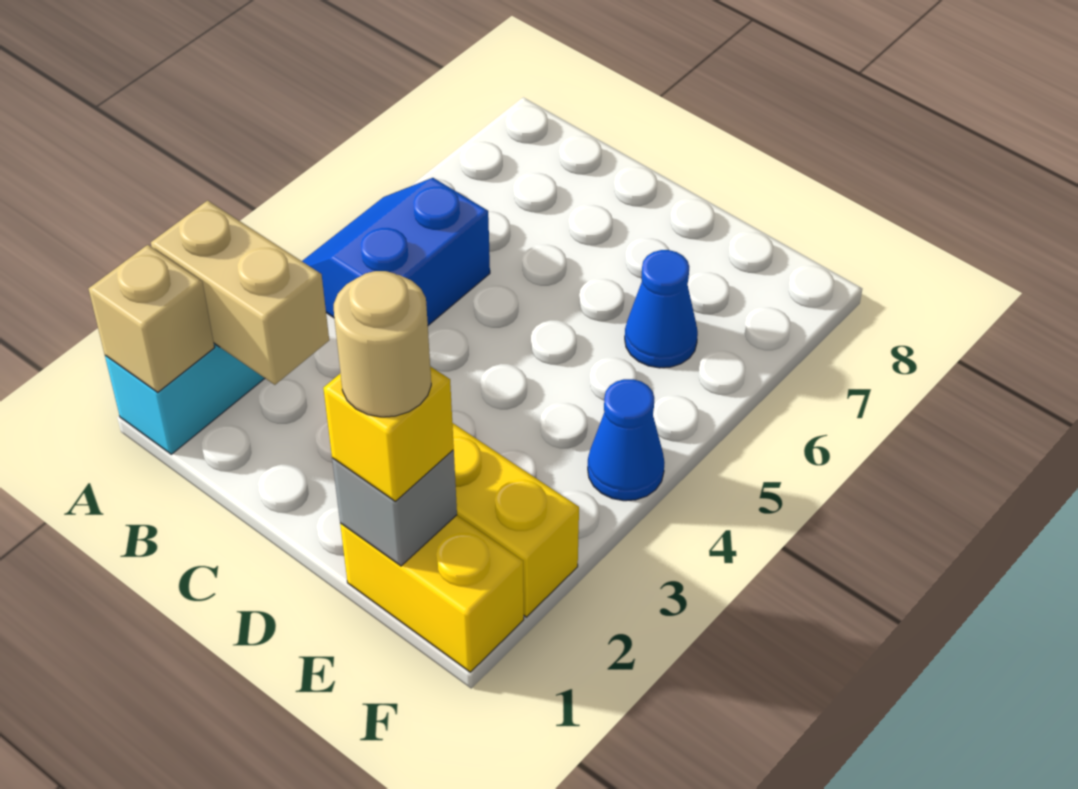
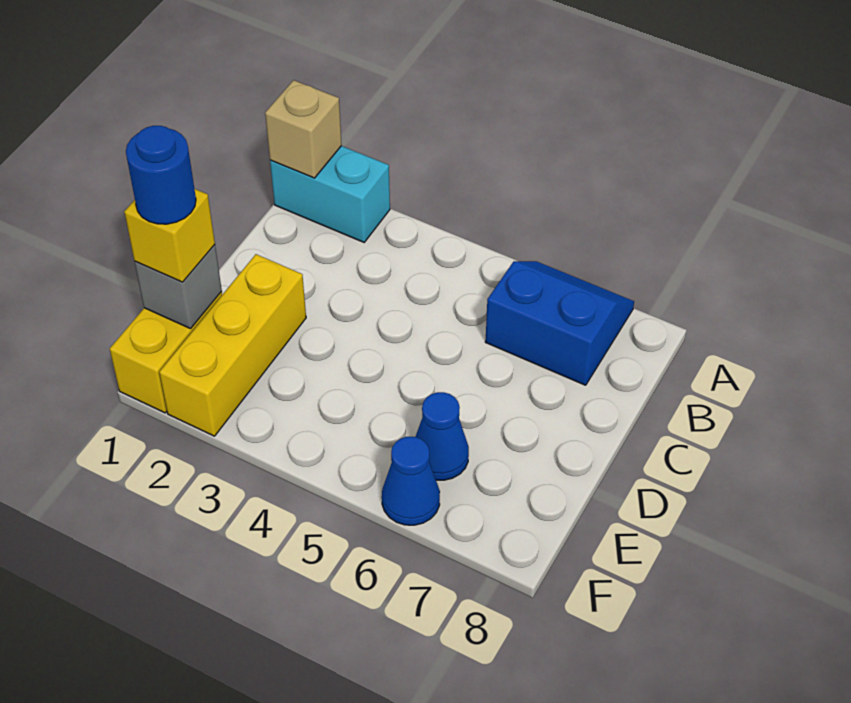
tan brick A2:B2 level 2 -> none
blue slope A4:B5 level 1 top B -> blue slope A6:B7 level 1 top B
tan round brick E1 level 4 -> blue round brick E1 level 4
blue cone F4 level 1 -> blue cone F6 level 1

